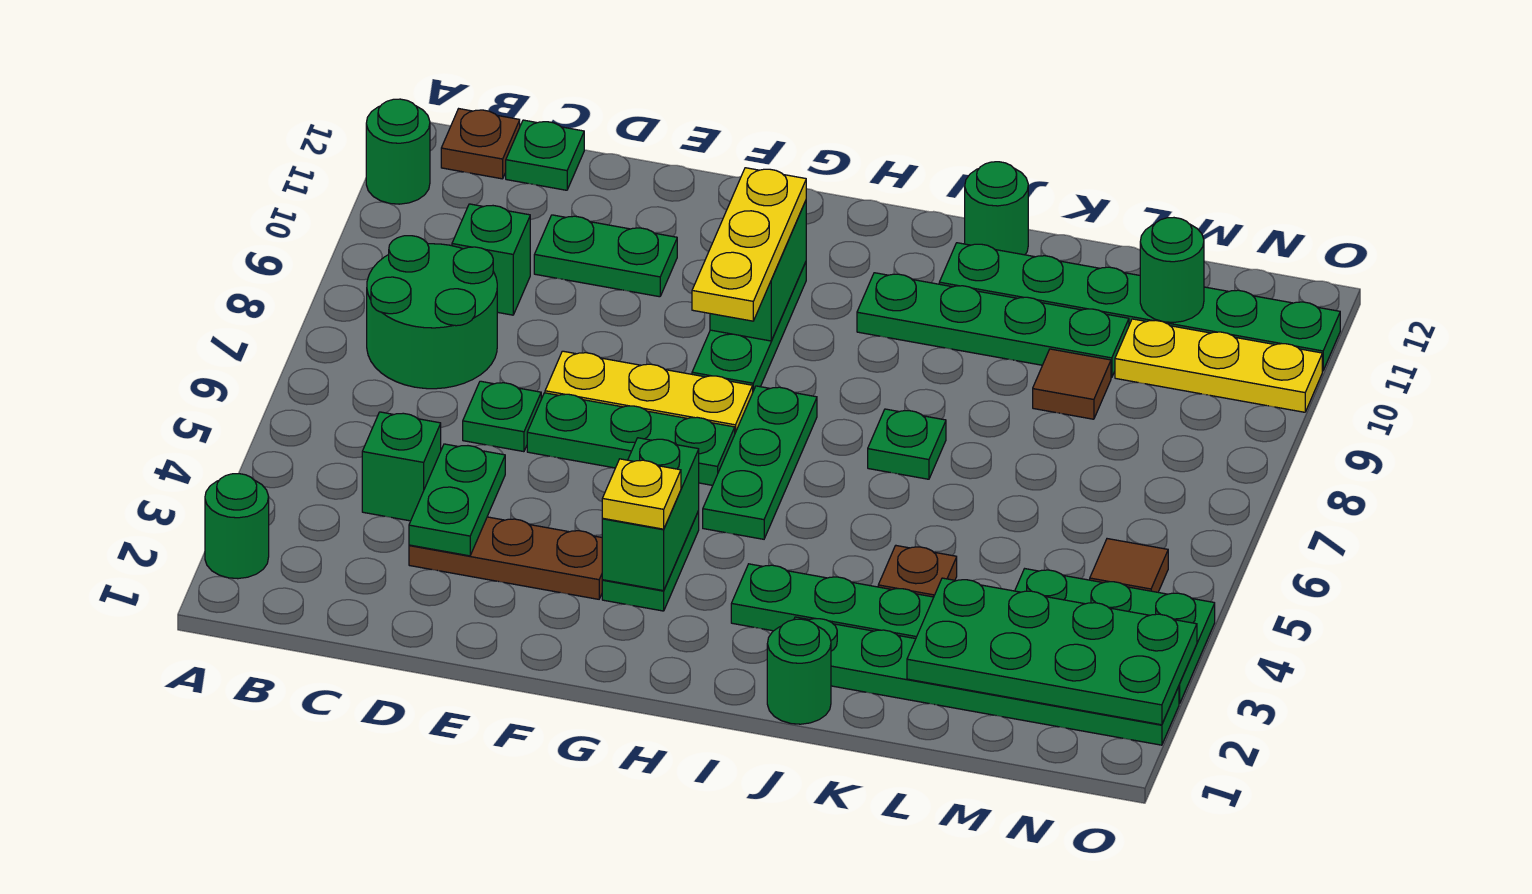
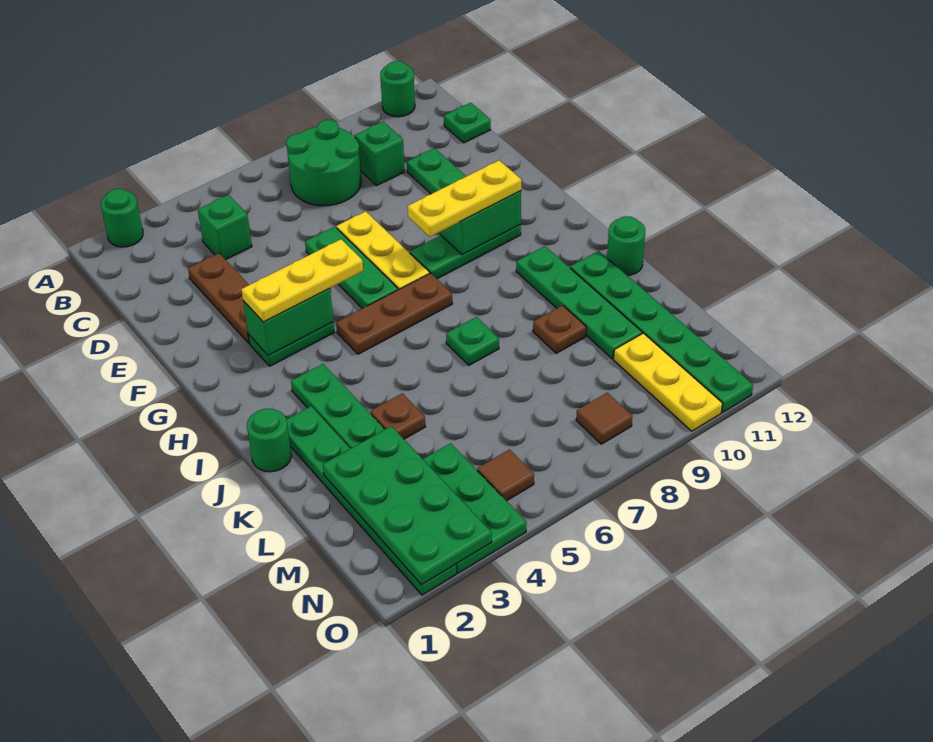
brown plate B12 level 1 -> brown plate K9 level 1
green plate D3:D4 level 2 -> none
green plate D6 level 1 -> none
yellow plate G3 level 3 -> yellow plate G3:G5 level 3
green plate H5:H7 level 1 -> brown plate H5:H7 level 1
brown tile L9 level 1 -> brown tile N8 level 1
green round brick M11 level 2 -> none

